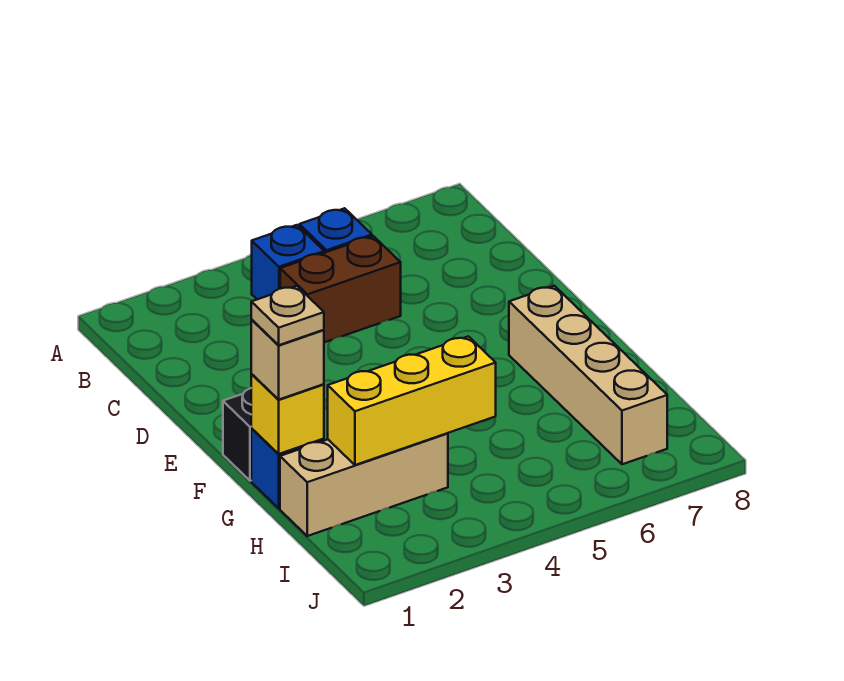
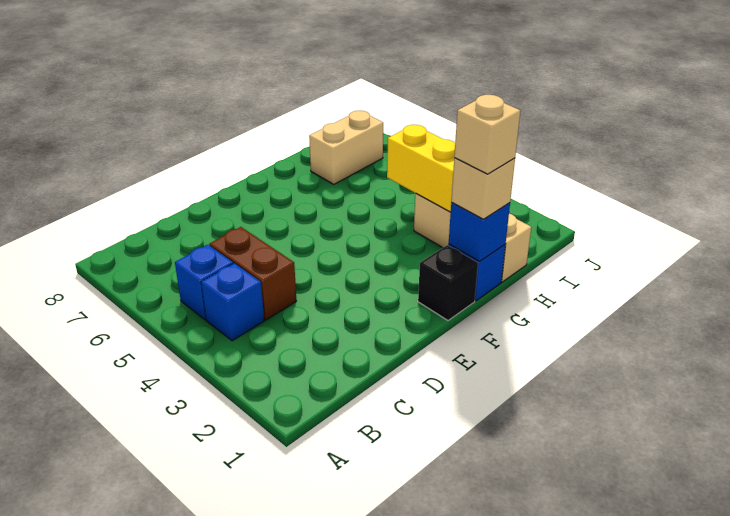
tan brick F7:I7 level 1 -> tan brick H7:I7 level 1
yellow brick G1 level 2 -> blue brick G1 level 2
tan plate G1 level 4 -> tan brick G1 level 4

